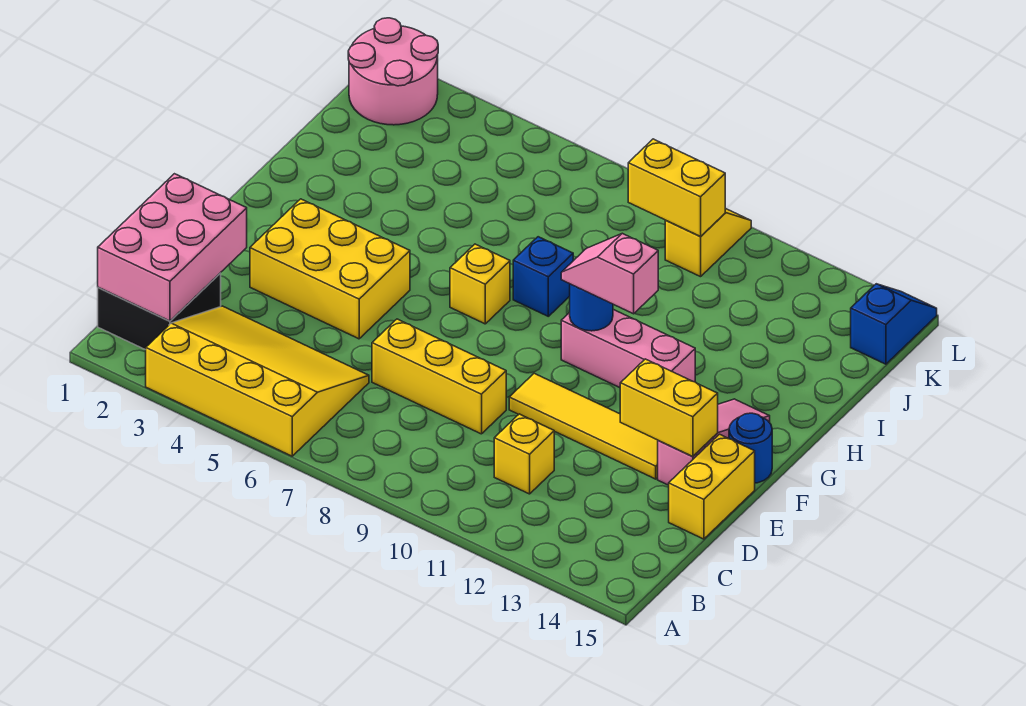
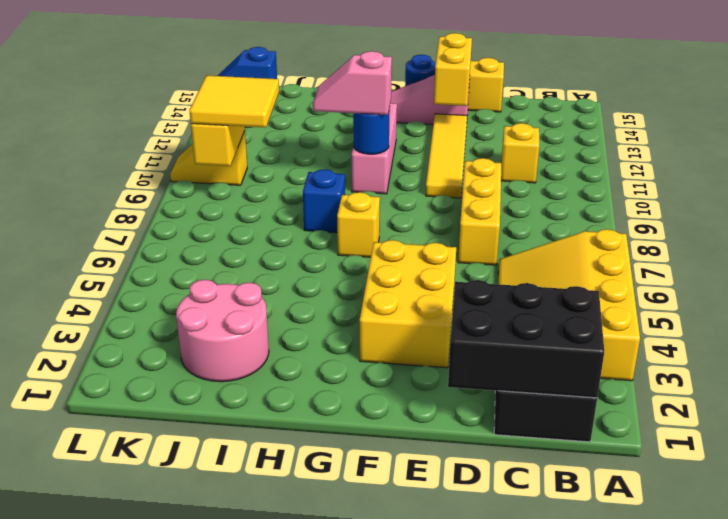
pink brick B1:D2 level 2 -> black brick B1:D2 level 2
pink slope G10:G11 level 3 top 11 -> pink slope G10:H10 level 3 top G
none -> yellow tile J9:K10 level 3
pink round brick K1:L2 level 1 -> pink round brick I2:J3 level 1

